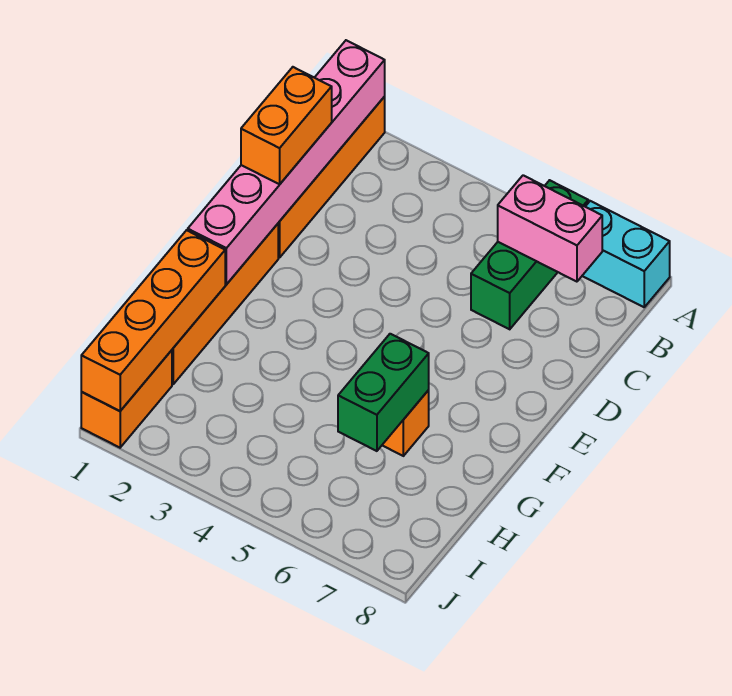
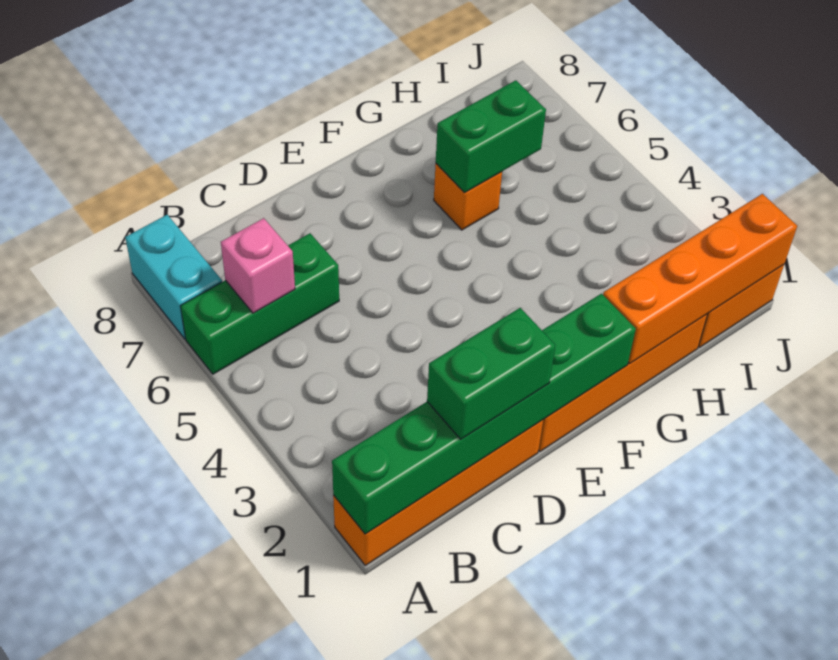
pink brick A1:F1 level 2 -> green brick A1:F1 level 2
pink brick B6:B7 level 2 -> pink brick B6 level 2
orange brick C1:D1 level 3 -> green brick C1:D1 level 3

